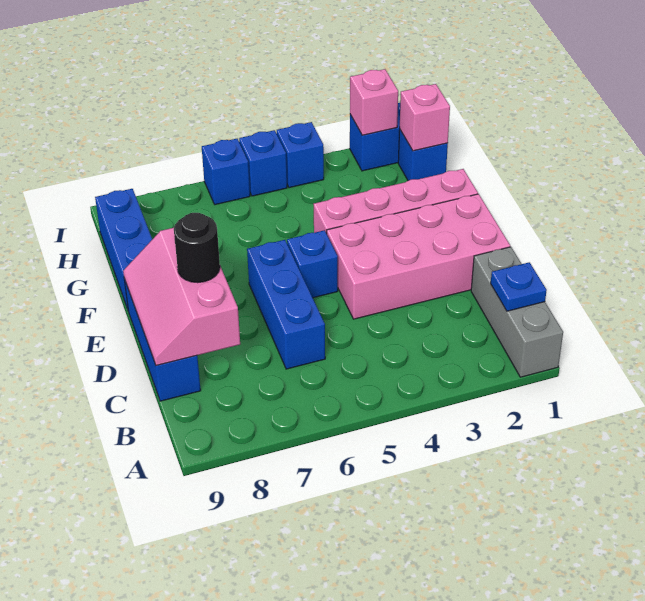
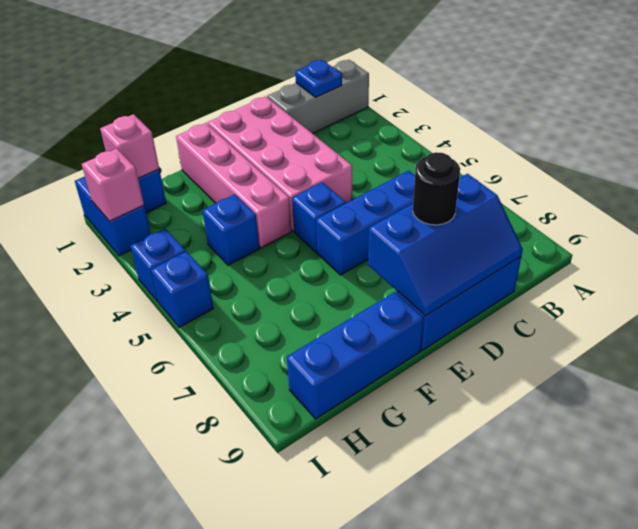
pink slope C8:E9 level 2 top 8 -> blue slope C8:E9 level 2 top 8
blue brick I6 level 1 -> blue brick G4 level 1

